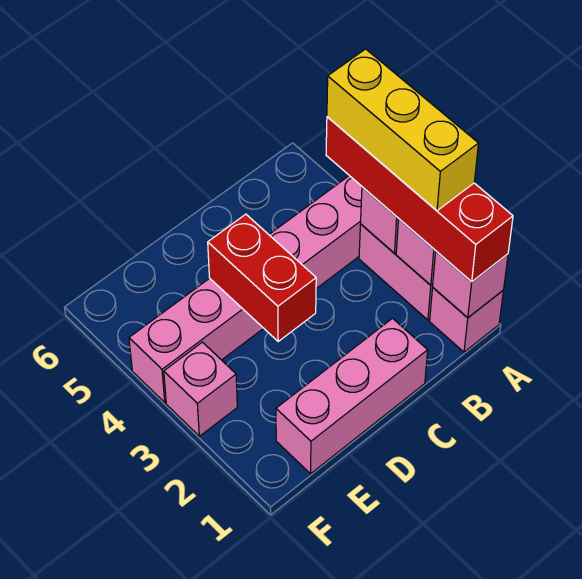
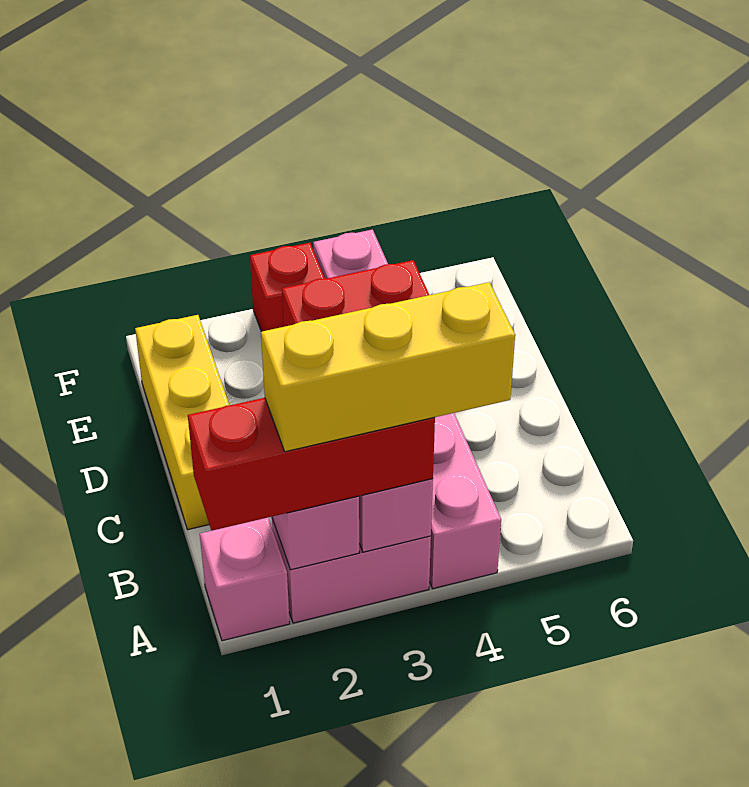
pink brick A1 level 2 -> none
red brick A1:A4 level 3 -> red brick A1:A3 level 3
pink brick C1:E1 level 1 -> yellow brick C1:E1 level 1
pink brick F3 level 1 -> red brick F3 level 1

